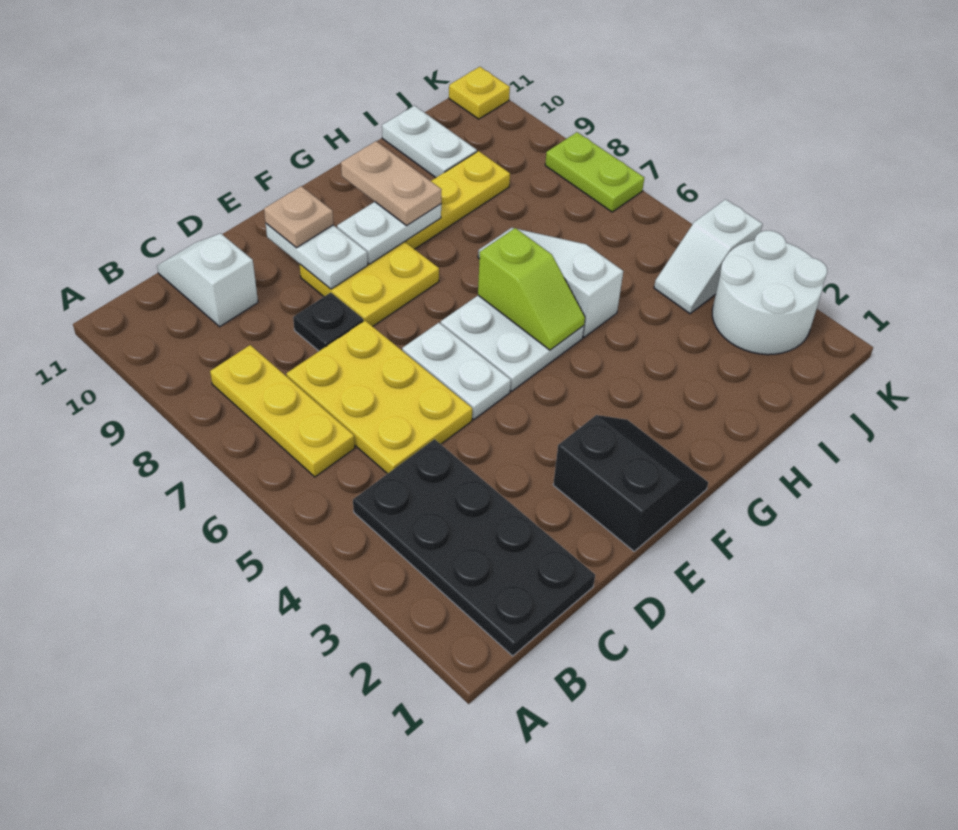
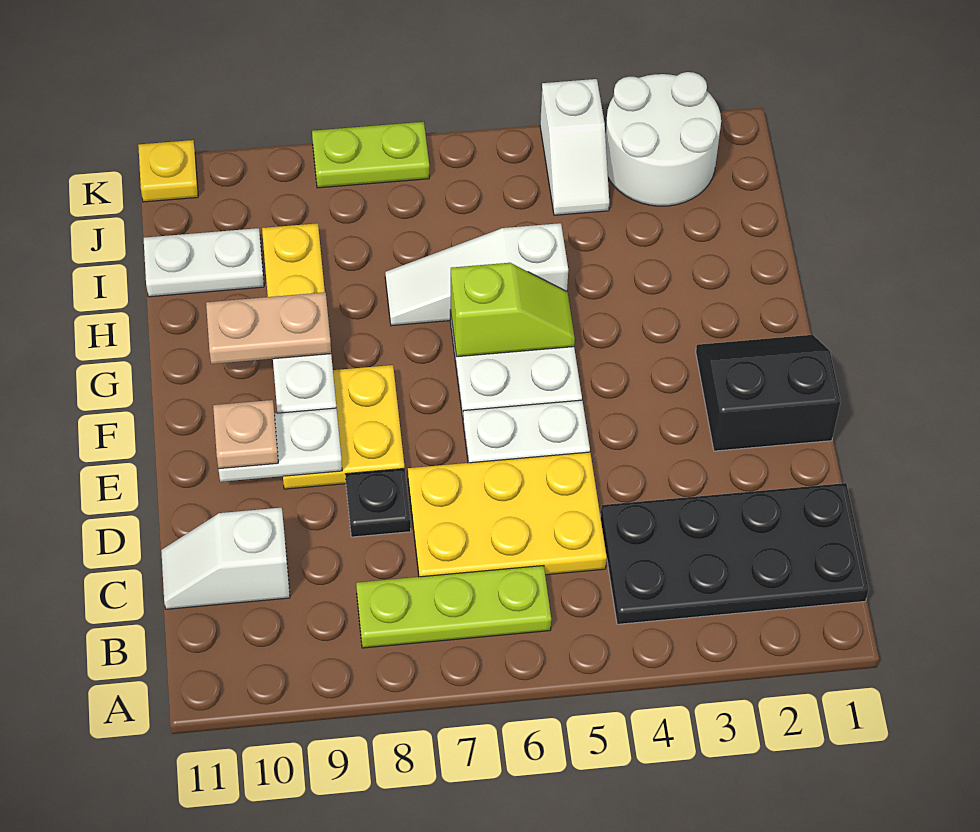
yellow plate B6:B8 level 1 -> lime plate B6:B8 level 1

